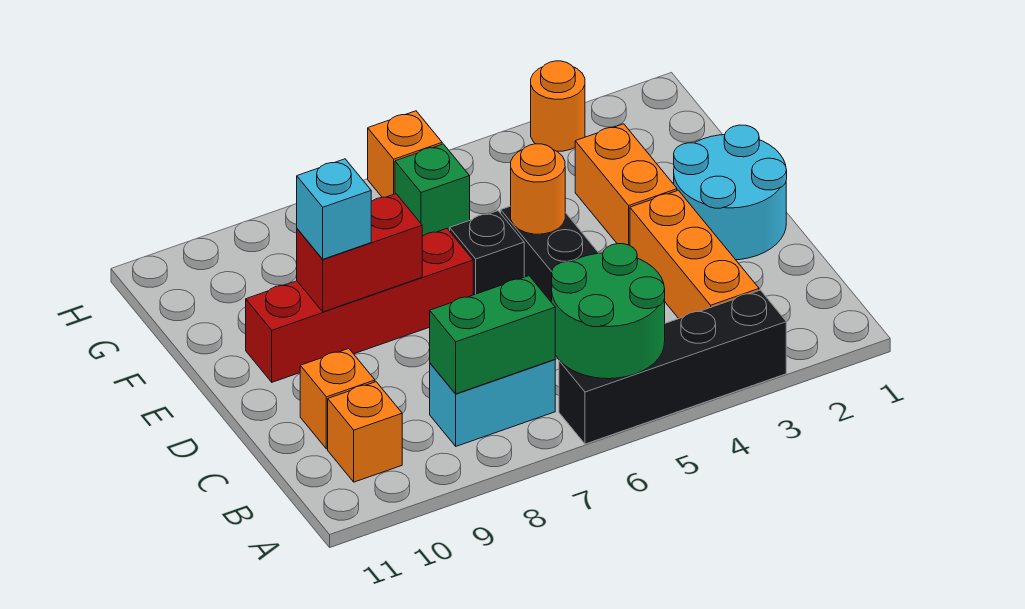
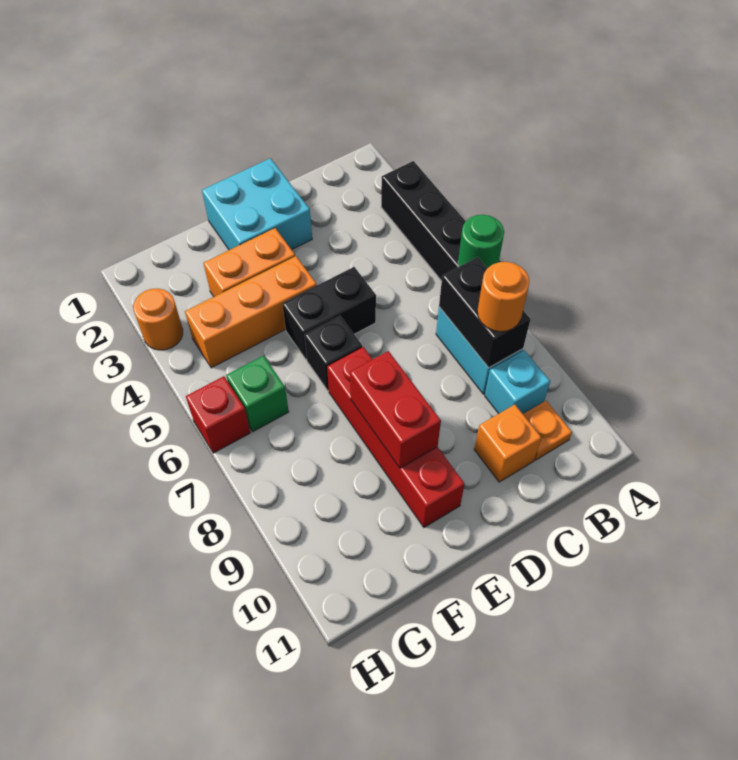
green round brick A5:B6 level 2 -> green round brick A6 level 2
orange brick B3:D3 level 1 -> orange brick E4:G4 level 1
green brick B7:B8 level 2 -> black brick B7:B8 level 2
orange brick B10 level 1 -> orange plate B10 level 1
cyan round brick D1:E2 level 1 -> cyan brick D1:E2 level 1
orange round brick E5 level 2 -> orange round brick B8 level 3
cyan brick E9 level 3 -> cyan brick B9 level 1
orange brick H6 level 1 -> red brick H6 level 1

